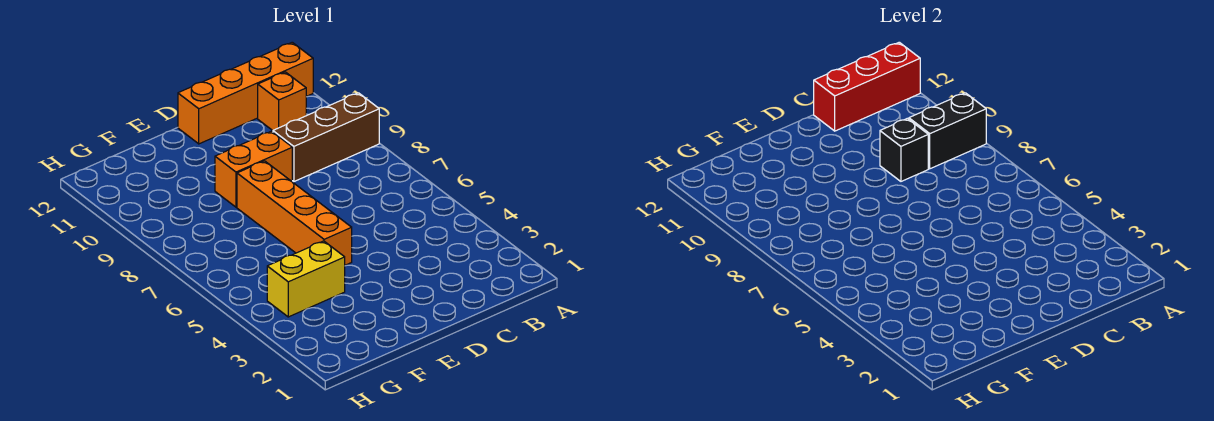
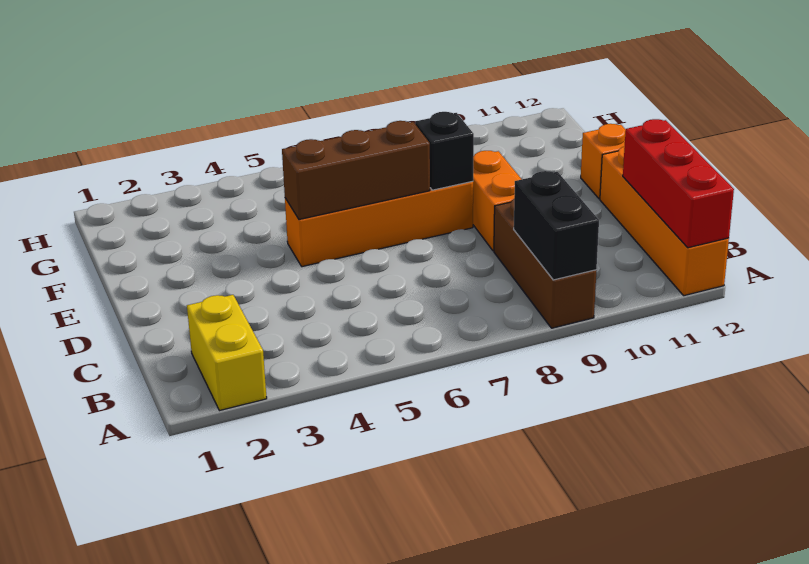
orange brick B11 level 1 -> orange brick E12 level 1
black brick C9 level 2 -> black brick E8 level 2
none -> brown brick E5:E7 level 2
yellow brick F4:G4 level 1 -> yellow brick A2:B2 level 1

